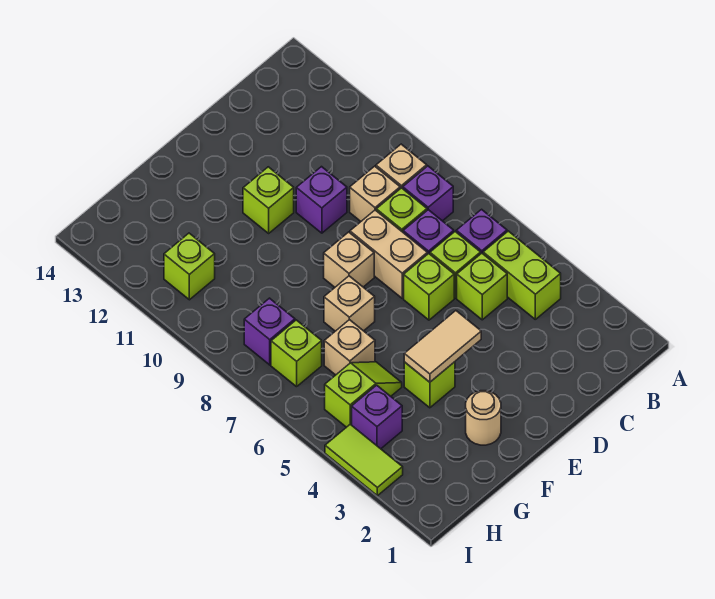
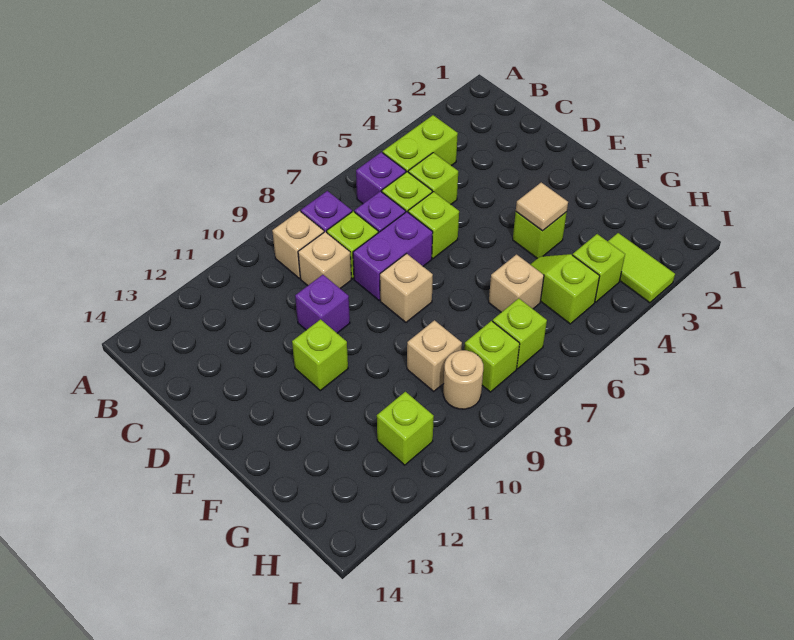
tan brick D7:D8 level 1 -> purple brick D7:D8 level 1
tan tile E4:F4 level 2 -> tan tile F4 level 2
tan round brick F2 level 1 -> tan round brick H9 level 1
tan brick F7 level 1 -> tan brick G9 level 1
purple brick H4 level 1 -> lime brick H4 level 1
purple brick H8 level 1 -> lime brick H8 level 1
lime tile I3:I4 level 1 -> lime tile H3:I3 level 1

